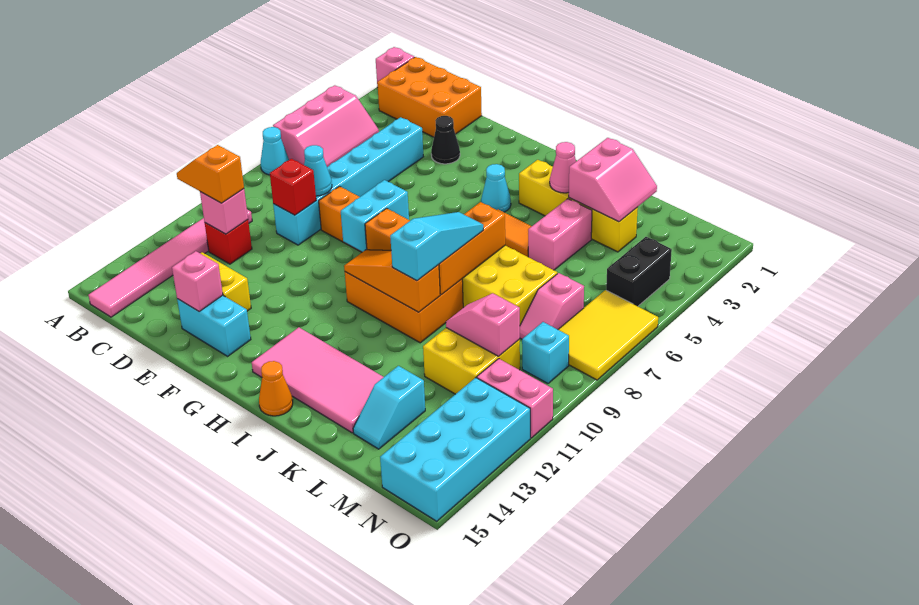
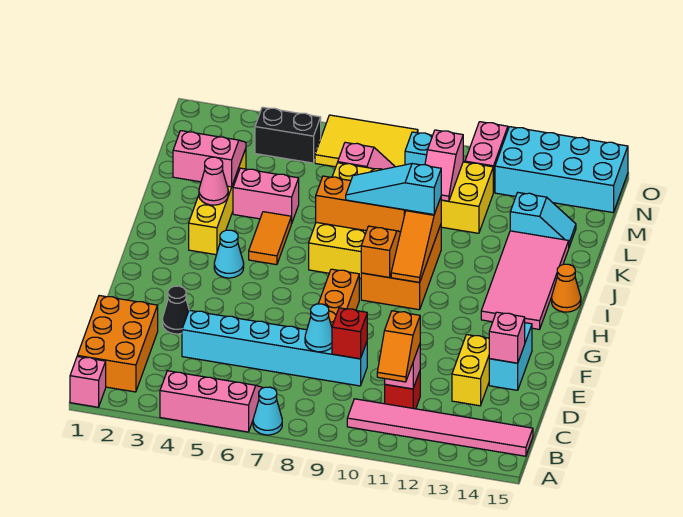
cyan brick G8:G9 level 2 -> none

